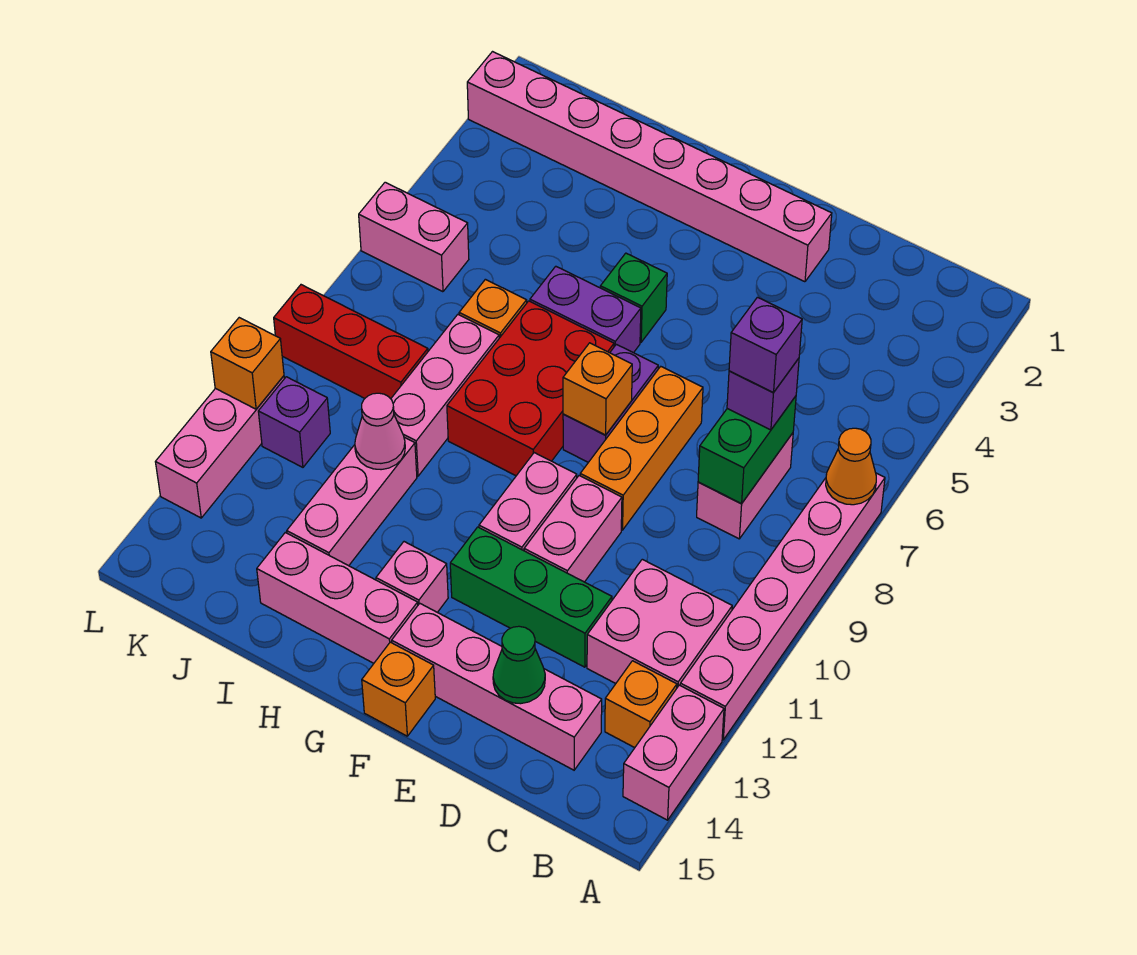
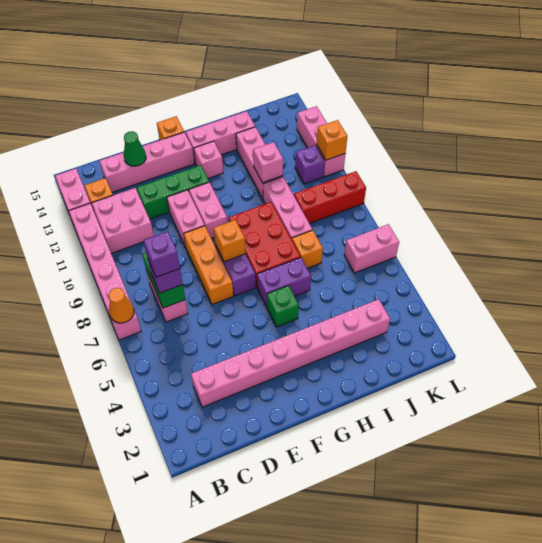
pink brick E2:L2 level 1 -> pink brick C3:J3 level 1
pink cone I11 level 2 -> pink brick I11 level 2

